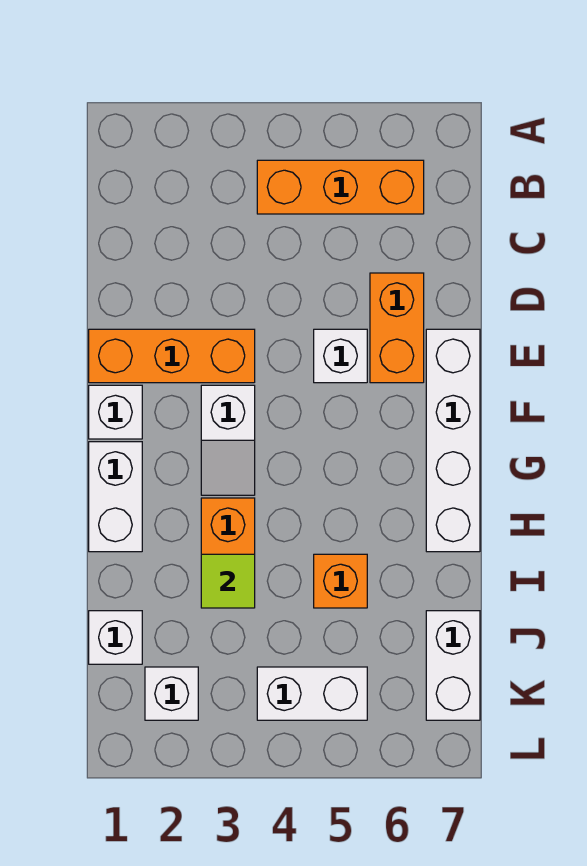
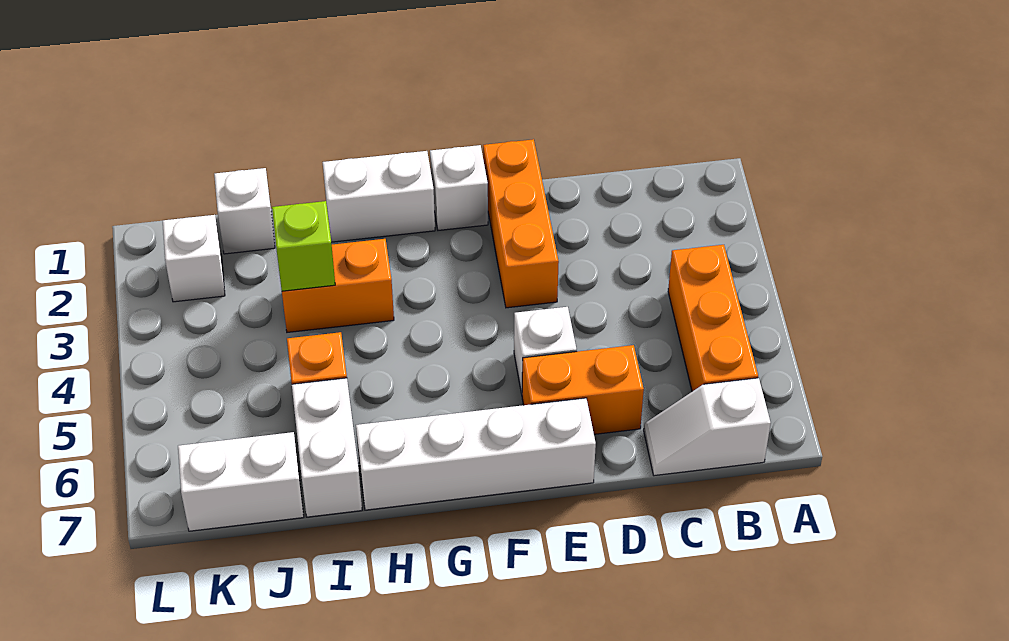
white slope F3:G3 level 1 top F -> white slope B7:C7 level 1 top B
lime tile I3 level 2 -> lime brick I3 level 2
white brick K4:K5 level 1 -> white brick I6:I7 level 1

